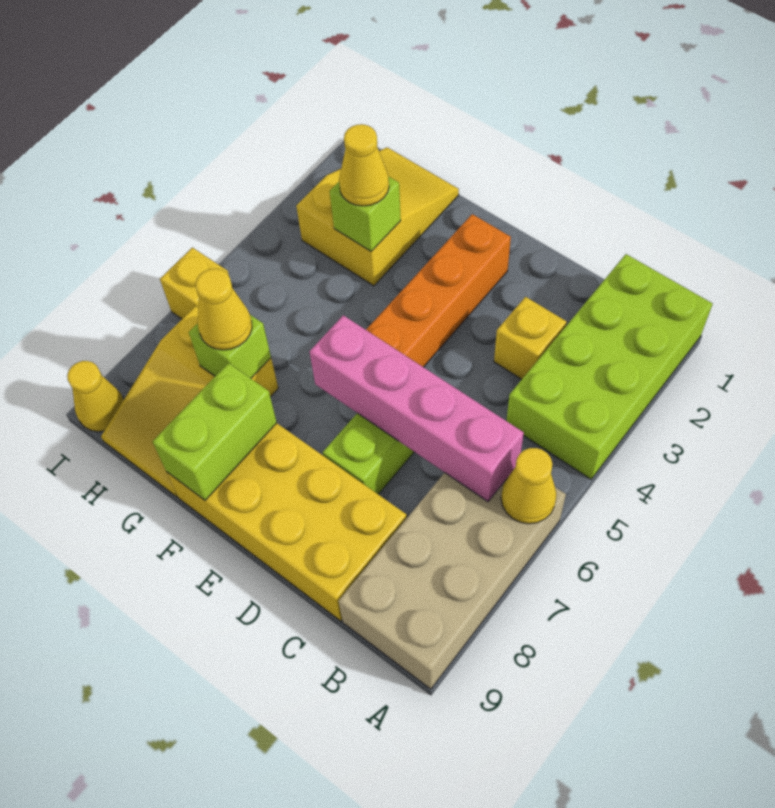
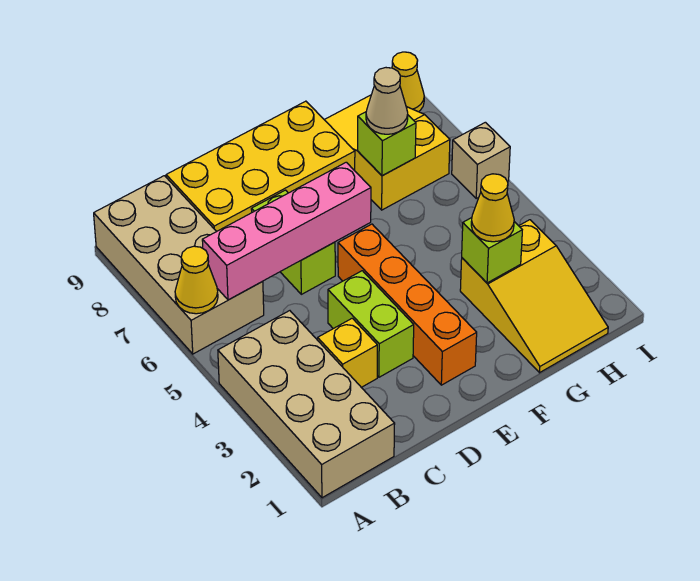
lime brick A1:B4 level 1 -> tan brick A1:B4 level 1
lime brick F8:F9 level 2 -> lime brick D3:D4 level 1
yellow cone G7 level 3 -> tan cone G7 level 3
yellow brick I6 level 1 -> tan brick I6 level 1

